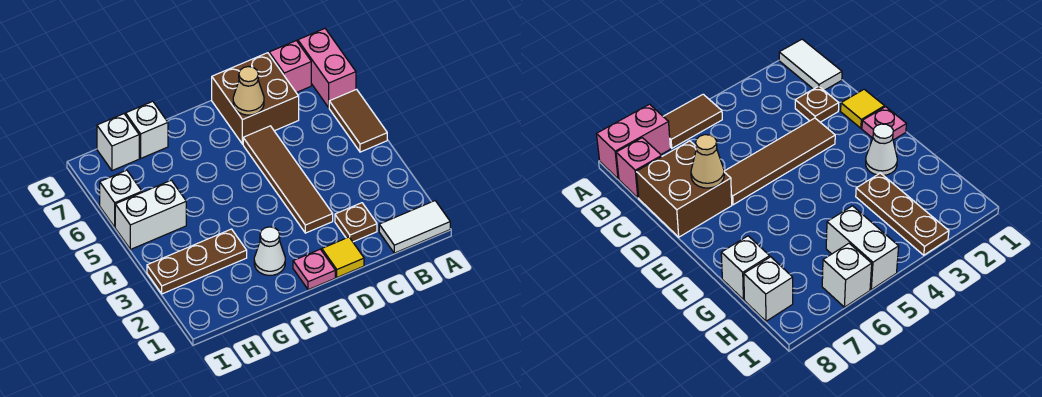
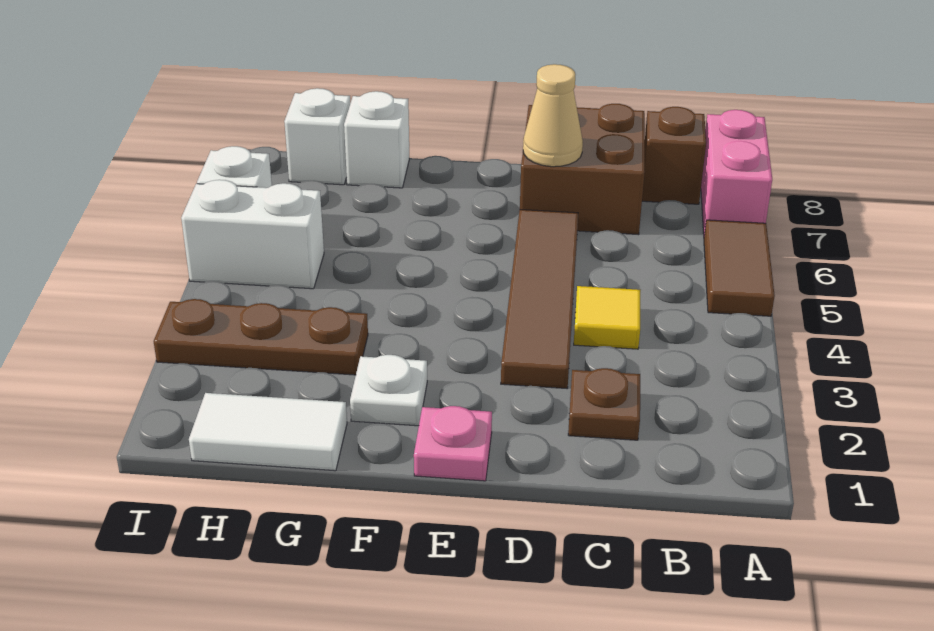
white tile A1:B1 level 1 -> white tile G1:H1 level 1
pink brick B8 level 1 -> brown brick B8 level 1
yellow tile D1 level 1 -> yellow tile C4 level 1
white cone F2 level 1 -> white plate F2 level 1

